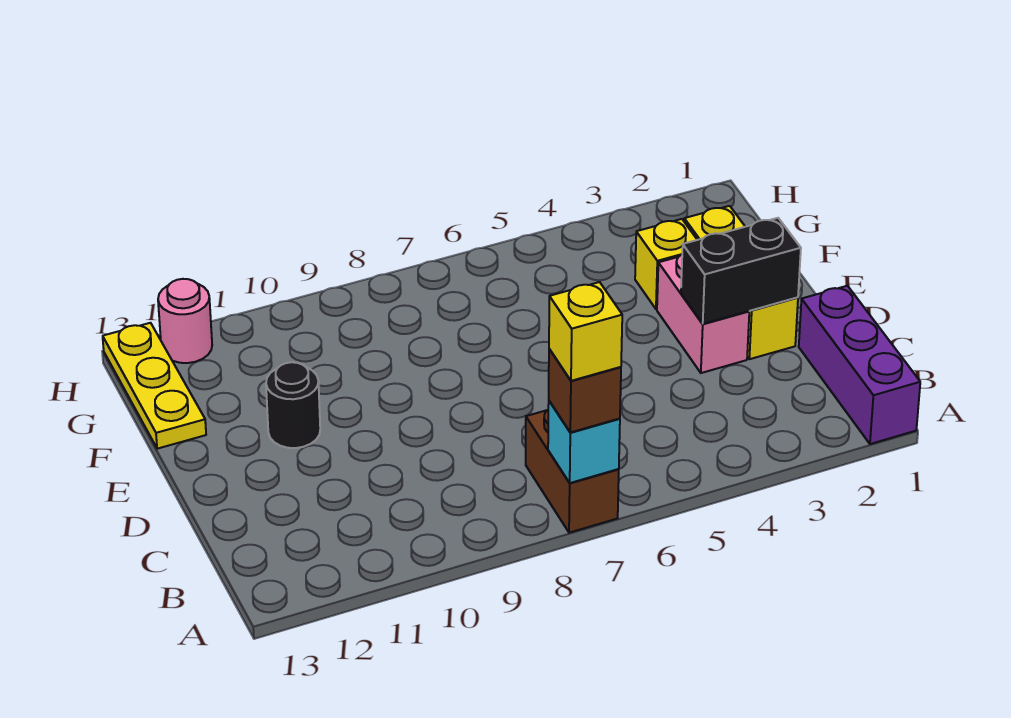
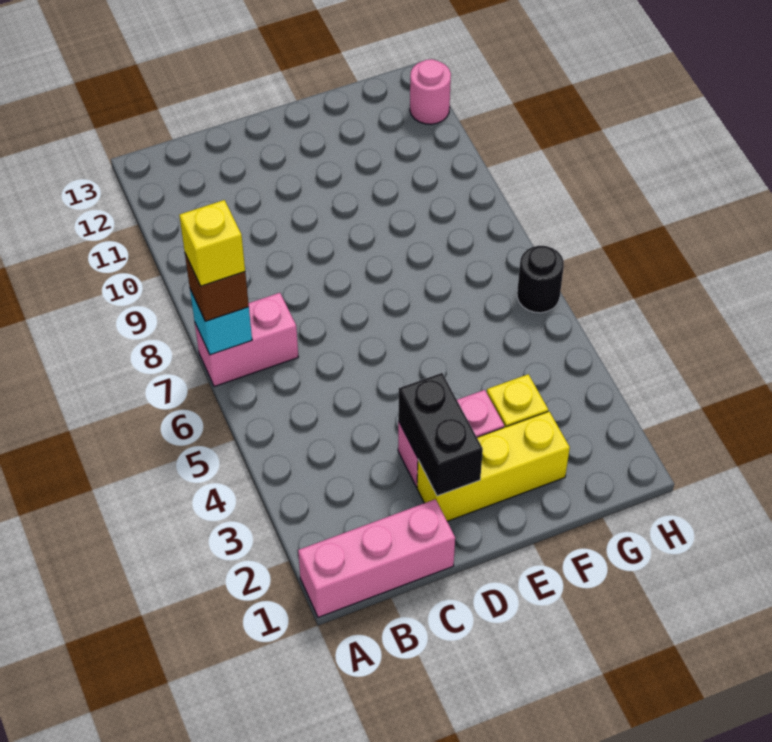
purple brick A1:C1 level 1 -> pink brick A1:C1 level 1
brown brick A7:B7 level 1 -> pink brick A7:B7 level 1
black round brick E11 level 1 -> black round brick H6 level 1
yellow plate F13:H13 level 1 -> none

